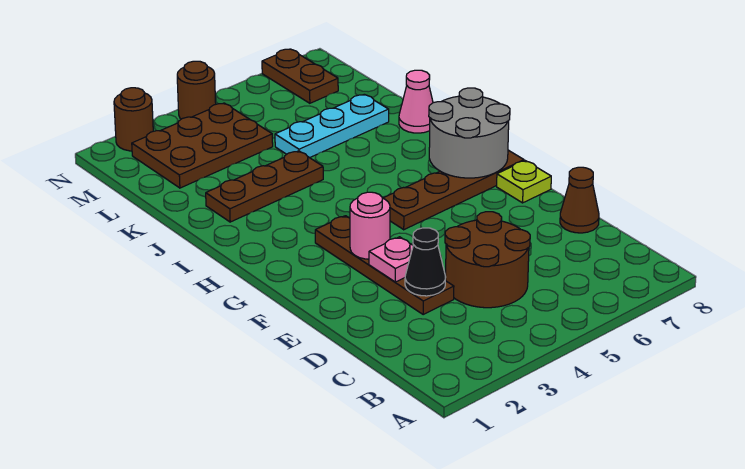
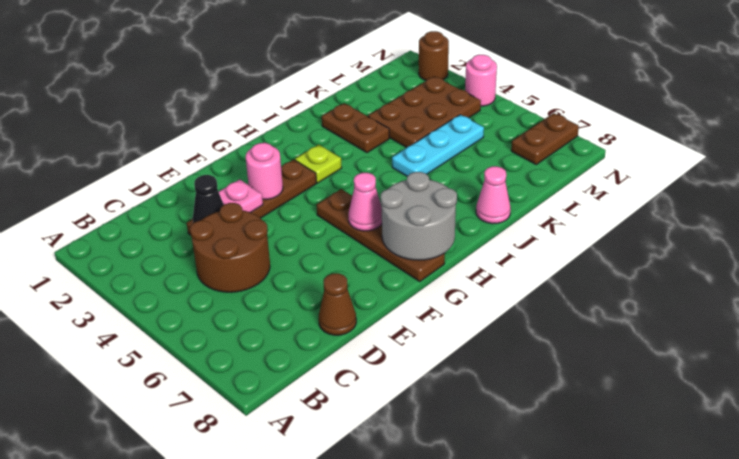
lime plate F8 level 1 -> lime plate H3 level 1
none -> pink cone G6 level 2
brown plate J2:J4 level 1 -> brown plate J2:J3 level 1
cyan plate K5:K7 level 1 -> cyan plate J5:L5 level 1
brown plate L2:M4 level 1 -> brown plate K3:M4 level 1
brown round brick N4 level 1 -> pink round brick N4 level 1

